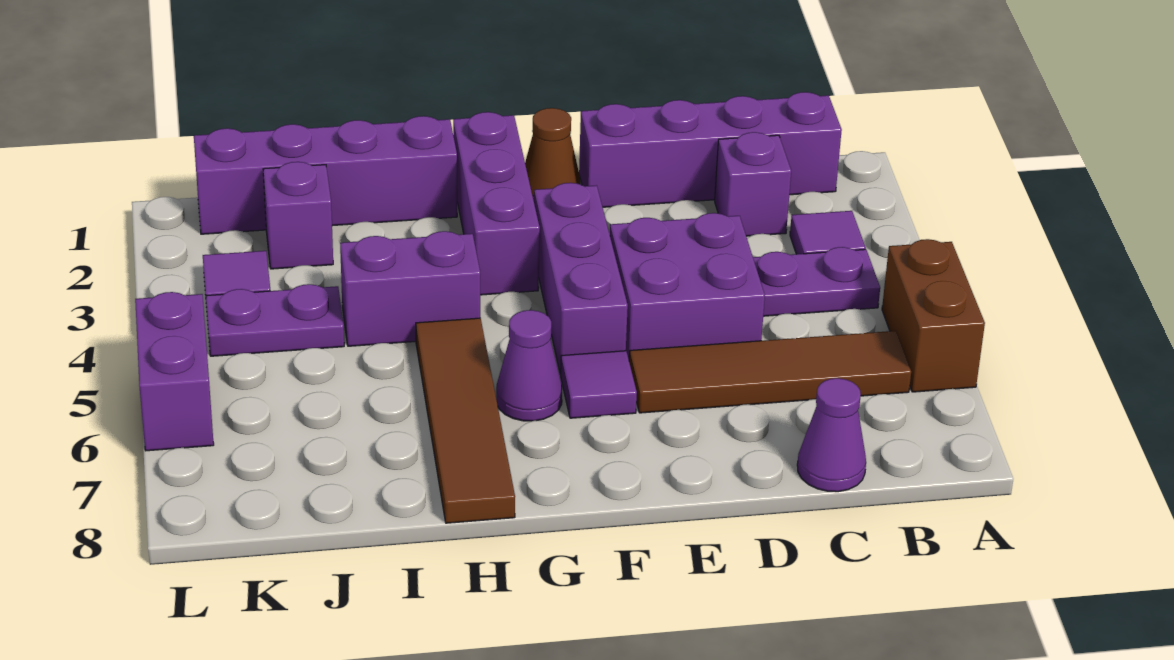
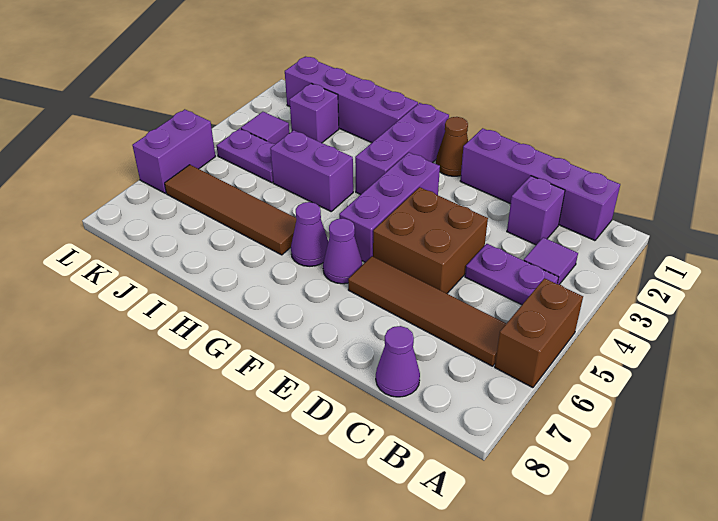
purple brick D4:E5 level 1 -> brown brick D4:E5 level 1
purple tile F6 level 1 -> purple cone F6 level 1
brown tile H5:H8 level 1 -> brown tile H6:K6 level 1

